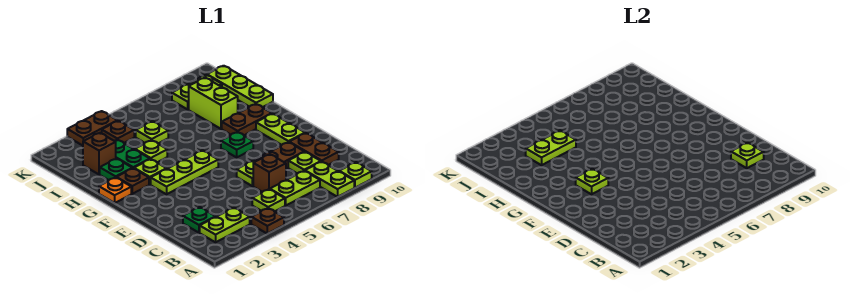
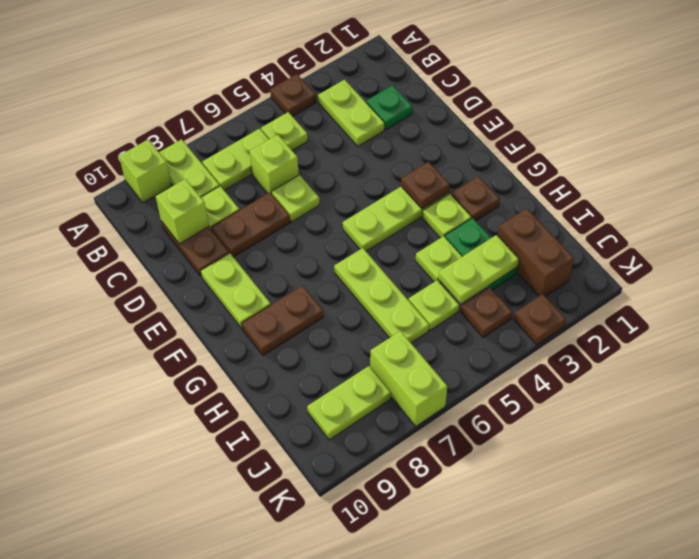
lime plate A9 level 1 -> lime brick A9 level 1
lime plate B2:B3 level 1 -> lime plate B3:C3 level 1
brown brick C6 level 1 -> lime brick C6 level 1
lime plate C9 level 2 -> lime brick C9 level 2
lime plate F3 level 2 -> brown plate F3 level 2
green plate F7 level 1 -> none
orange plate G1 level 1 -> none
green plate H2 level 1 -> none
lime brick H8:I8 level 1 -> lime brick J7:K7 level 1
lime plate H10:J10 level 1 -> lime plate G6:I6 level 1
brown brick I2 level 1 -> brown brick I2:J2 level 1
brown plate K3:K4 level 1 -> brown plate K3 level 1

